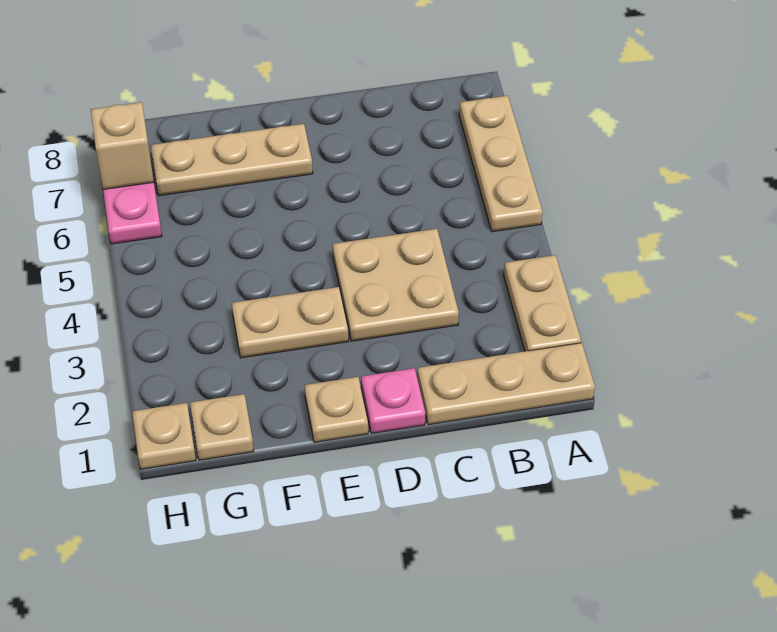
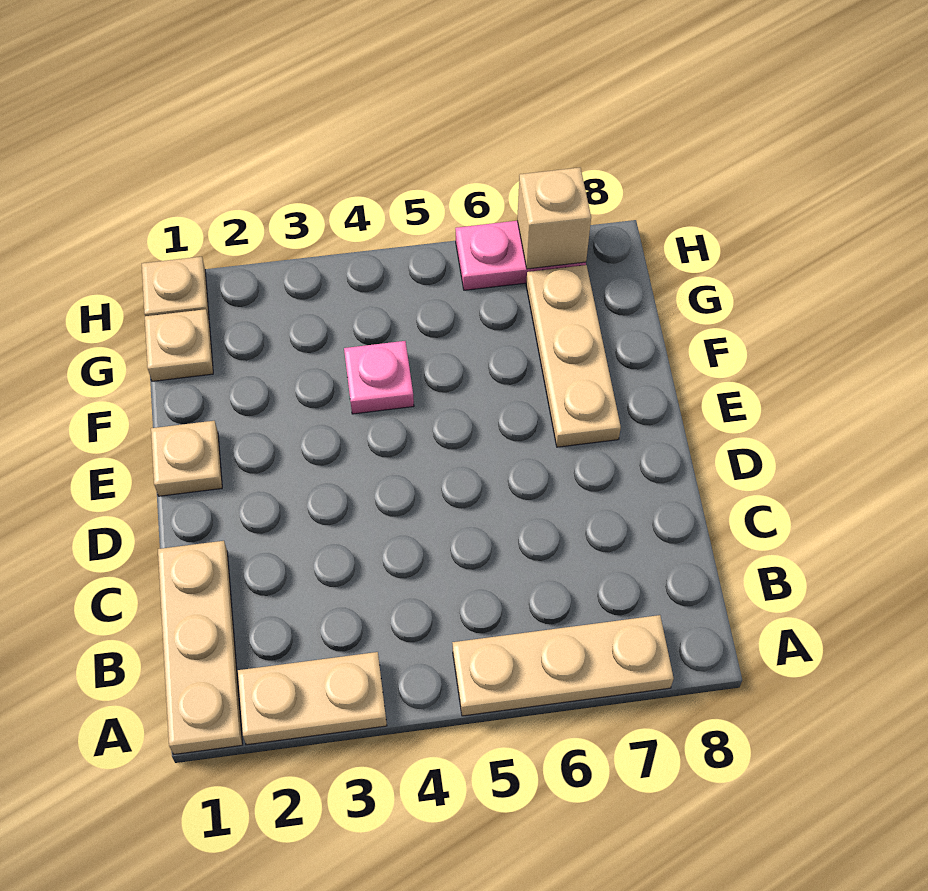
tan plate C3:D4 level 1 -> none
pink plate D1 level 1 -> pink plate F4 level 1
tan plate E3:F3 level 1 -> none

